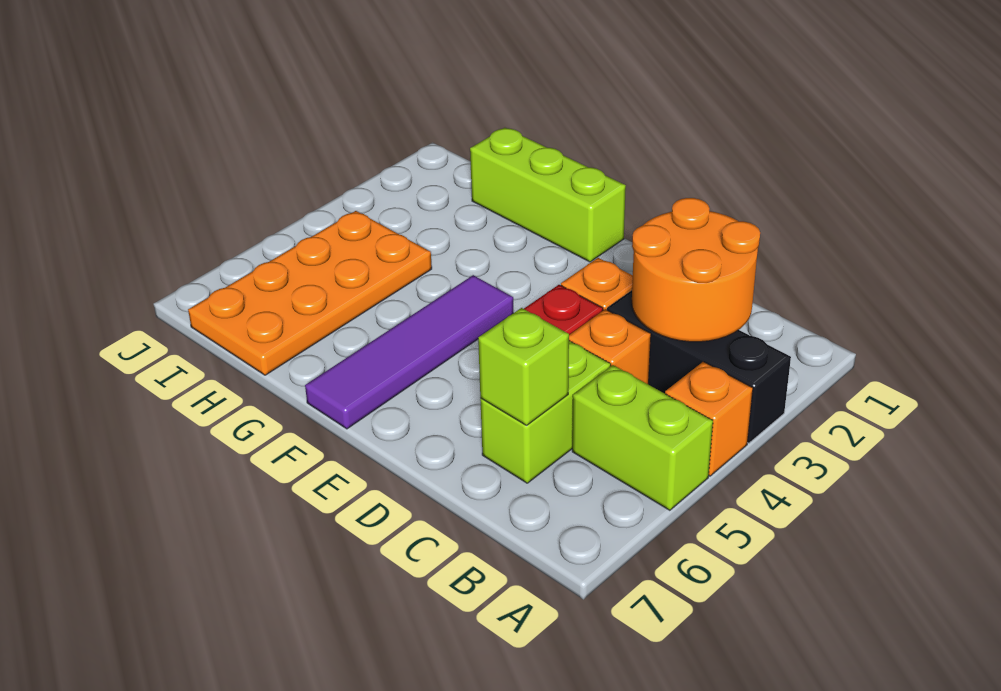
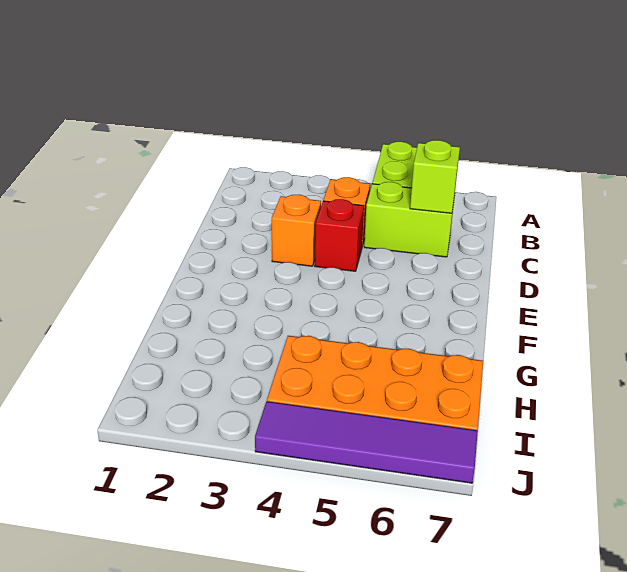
black brick A3:C3 level 1 -> none
orange brick A4 level 1 -> none
orange round brick B2:C3 level 2 -> none
lime brick F1:H1 level 1 -> none
purple tile F4:F7 level 1 -> purple tile J4:J7 level 1

